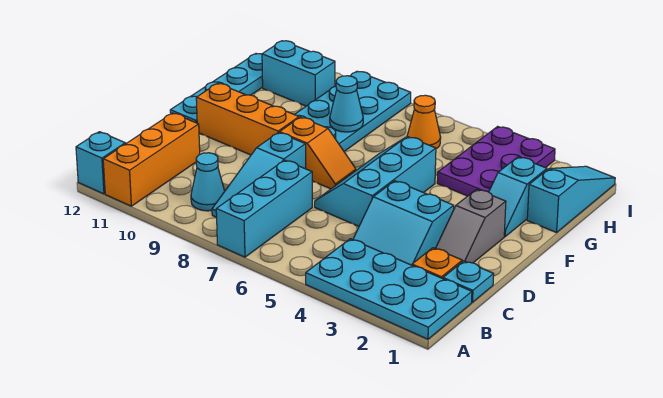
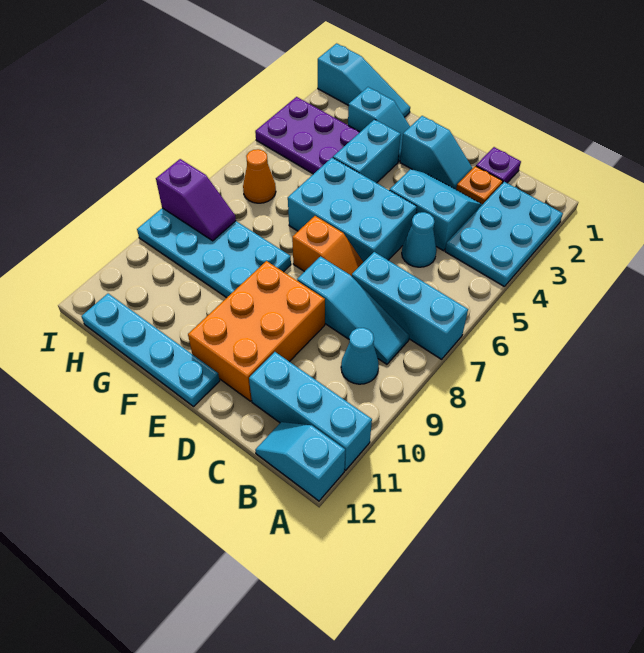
cyan plate A1:B4 level 1 -> cyan plate A2:B4 level 1
orange brick A11:C11 level 1 -> cyan brick A11:C11 level 1
cyan plate C1 level 1 -> purple plate C1 level 1
cyan slope C3:D4 level 1 top D -> cyan slope C3:D4 level 1 top 4
grey slope D2:E2 level 1 top E -> cyan slope D2:E2 level 1 top E
cyan slope D5:F6 level 1 top 5 -> cyan brick D5:F6 level 1
orange slope E7:E8 level 1 top 8 -> orange slope D7:E7 level 1 top E
orange brick E9:E11 level 1 -> orange brick D9:E11 level 1
cyan slope G1:I1 level 1 top G -> cyan slope G1:I1 level 1 top I
cyan cone G8 level 2 -> cyan cone C5 level 1
none -> purple slope H8:I8 level 2 top I
cyan brick H10:H11 level 1 -> cyan brick F3:F4 level 1

